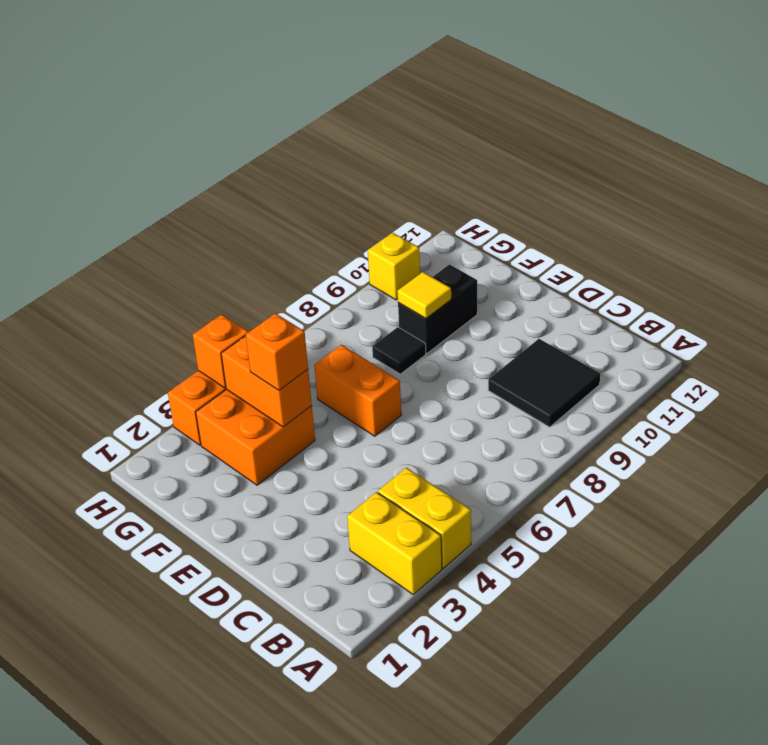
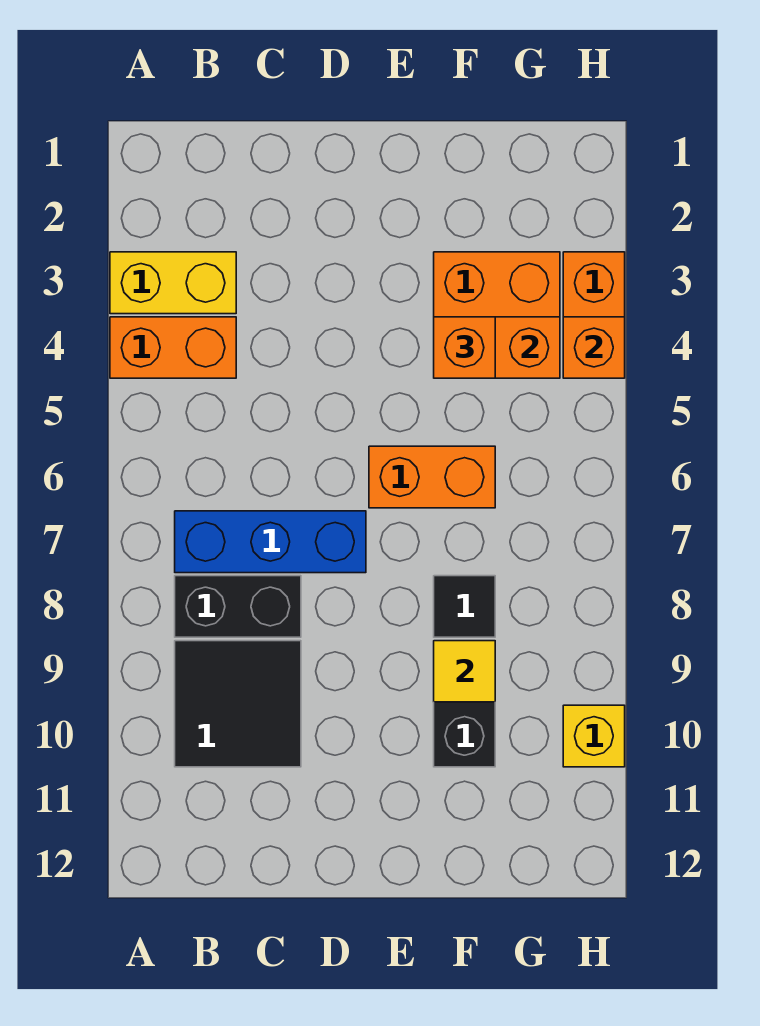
yellow brick A4:B4 level 1 -> orange brick A4:B4 level 1
none -> blue brick B7:D7 level 1
none -> black brick B8:C8 level 1

